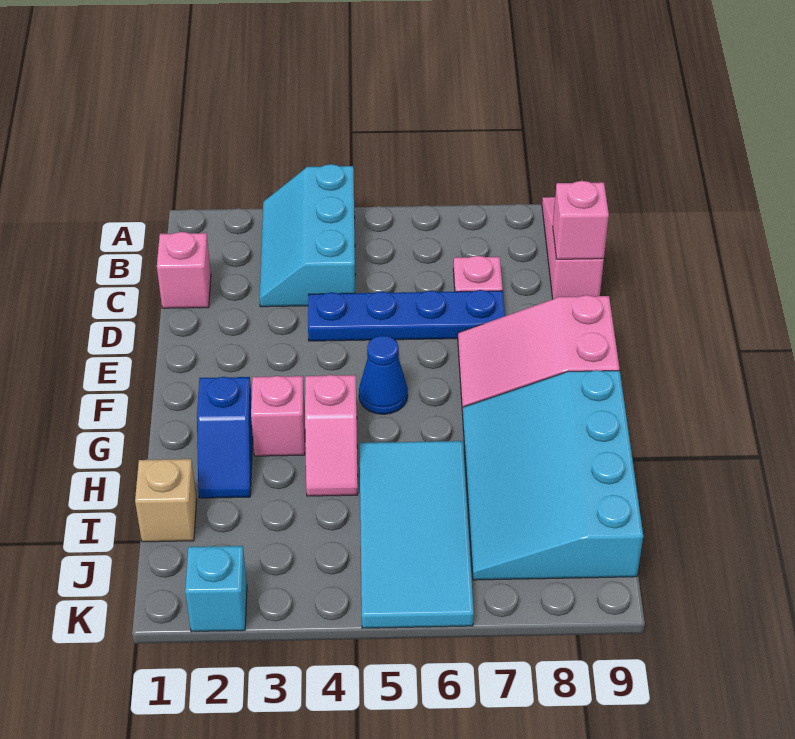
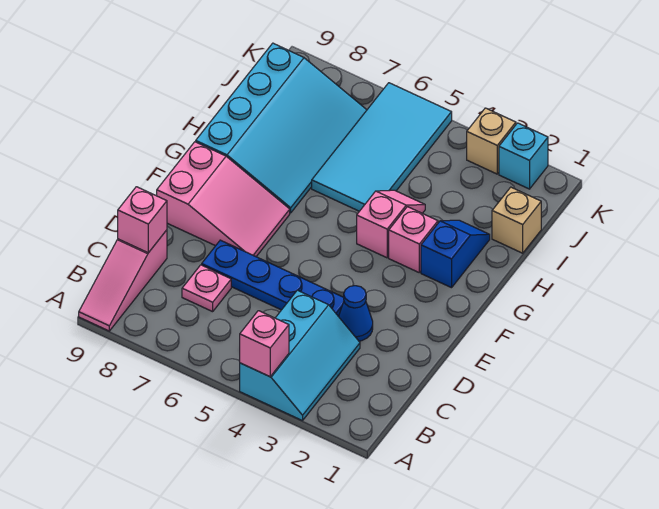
pink brick C1 level 1 -> pink brick A4 level 2
blue cone F5 level 1 -> blue cone D3 level 1
none -> tan brick K3 level 1

